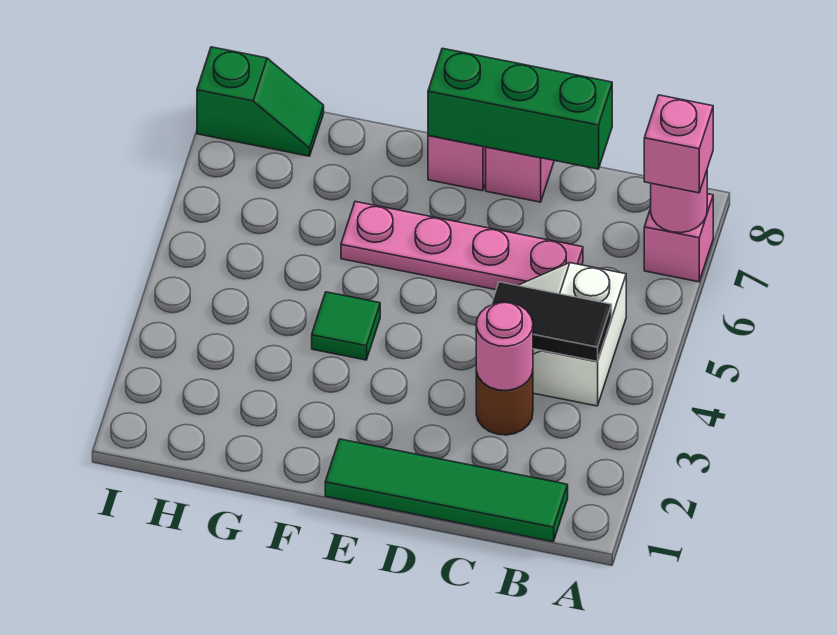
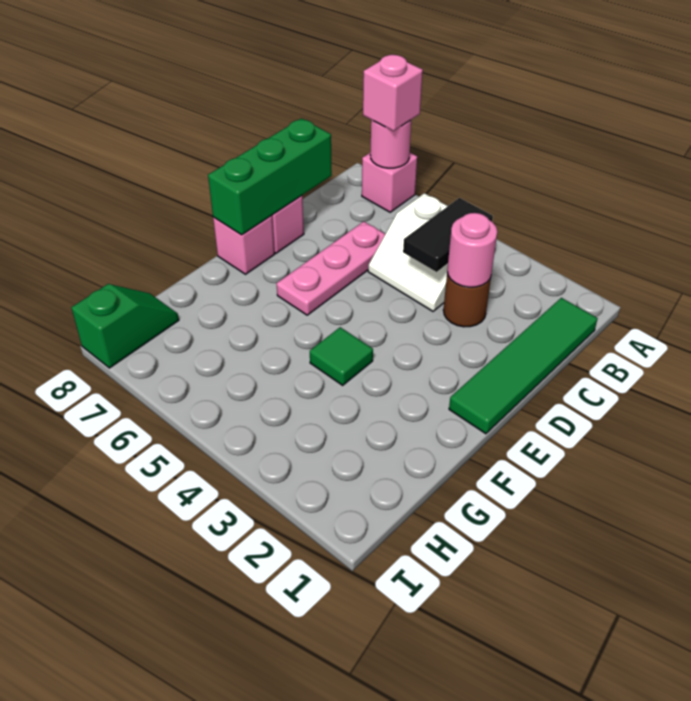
pink plate C6:F6 level 1 -> pink plate C6:E6 level 1

